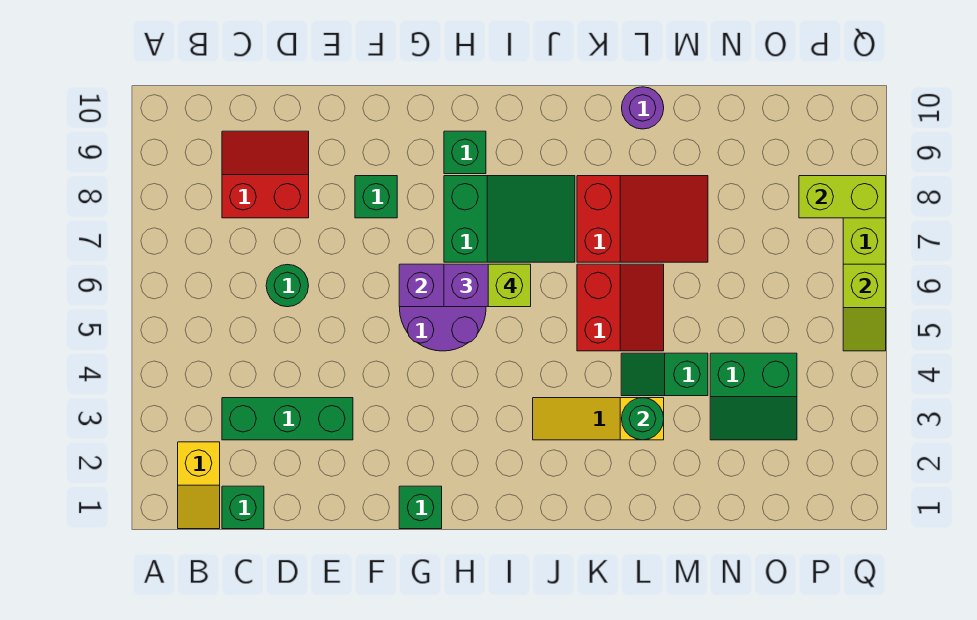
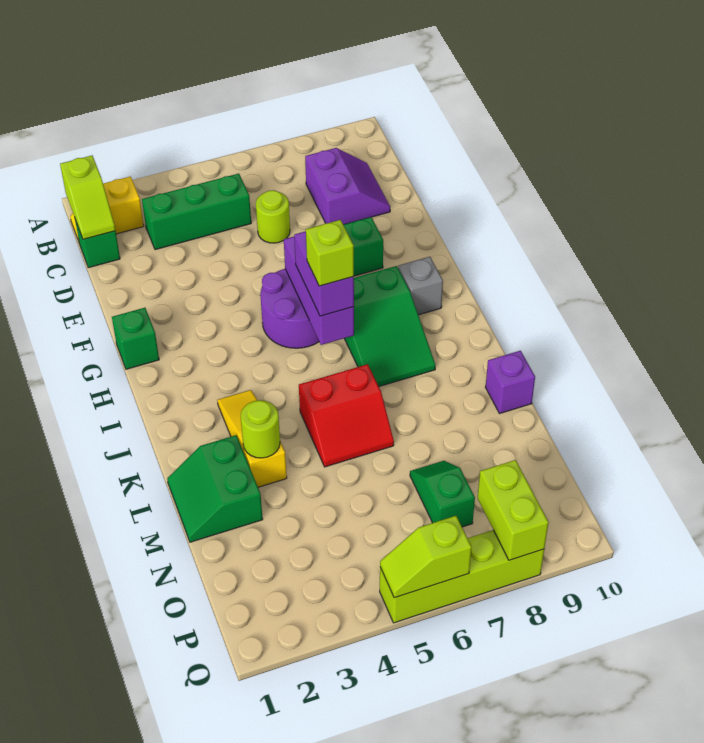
none -> lime slope B1:C1 level 2 top B
green brick C3:E3 level 1 -> green brick C3:C5 level 1
red slope C8:D9 level 1 top 8 -> purple slope C8:D9 level 1 top 8
green round brick D6 level 1 -> lime round brick D6 level 1
green brick H9 level 1 -> grey brick H9 level 1
red slope K7:M8 level 1 top K -> none
green round brick L3 level 2 -> lime round brick L3 level 2
green slope L4:M4 level 1 top M -> green slope N7:O7 level 1 top O
purple round brick L10 level 1 -> purple brick L10 level 1
green slope N3:O4 level 1 top 4 -> green slope L1:M2 level 1 top 2

